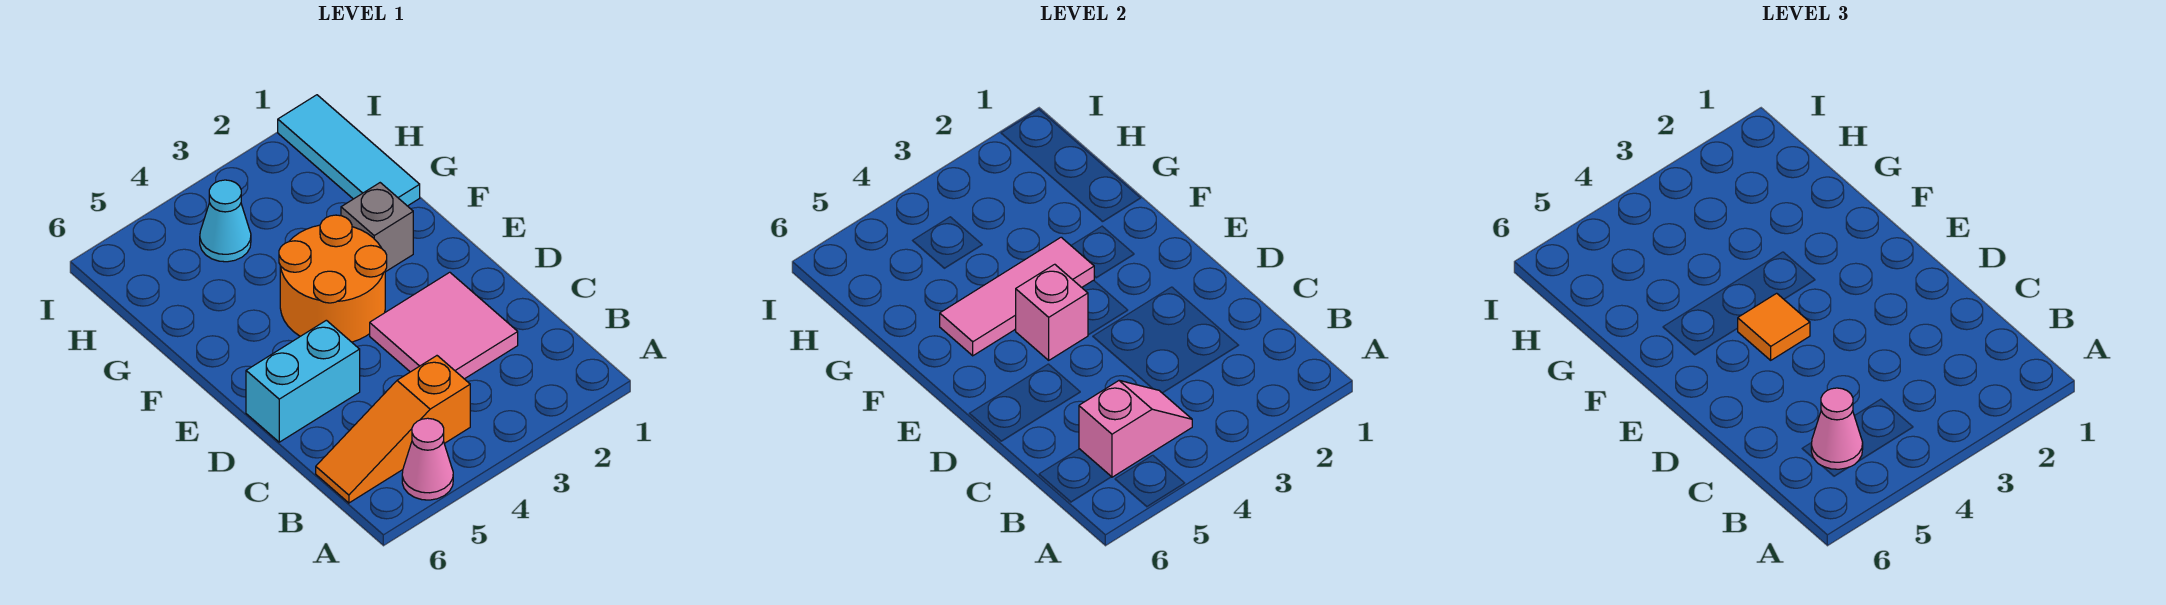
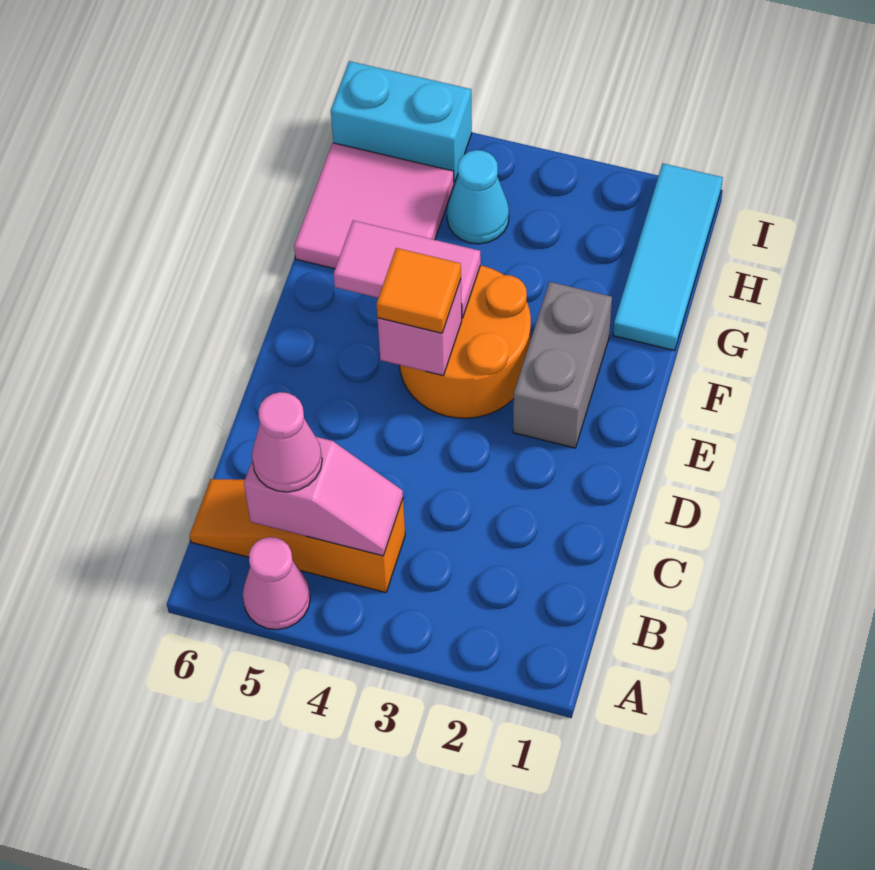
pink tile C2:D3 level 1 -> pink tile G5:H6 level 1
cyan brick D5:D6 level 1 -> cyan brick I5:I6 level 1
grey brick F2 level 1 -> grey brick E2:F2 level 1
pink tile F3:F5 level 2 -> pink tile F4:F5 level 2

